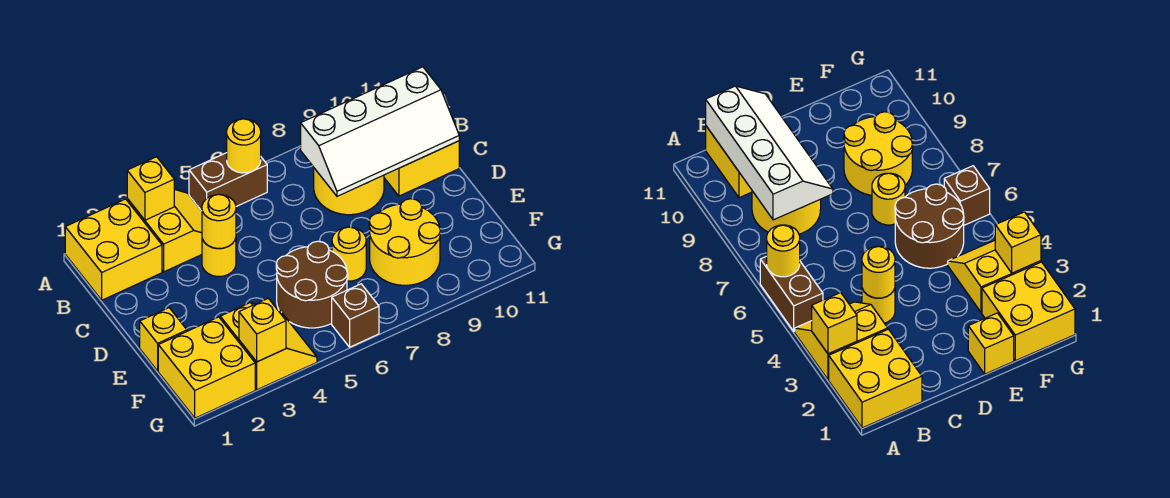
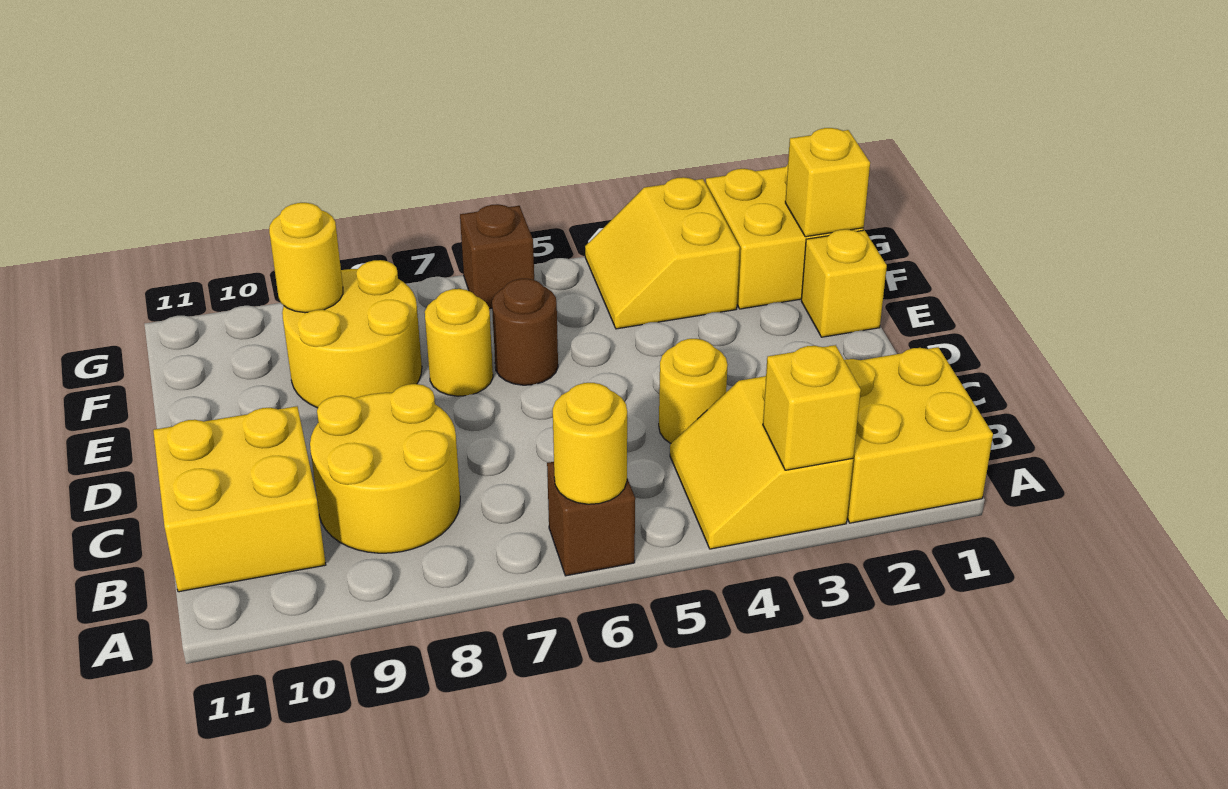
brown brick A5:A6 level 1 -> brown brick A6 level 1
white slope B8:C11 level 2 top B -> none
yellow round brick C4 level 2 -> yellow round brick F9 level 2
brown round brick E5:F6 level 1 -> brown round brick E6 level 1
yellow brick G3 level 2 -> yellow brick F1 level 2

